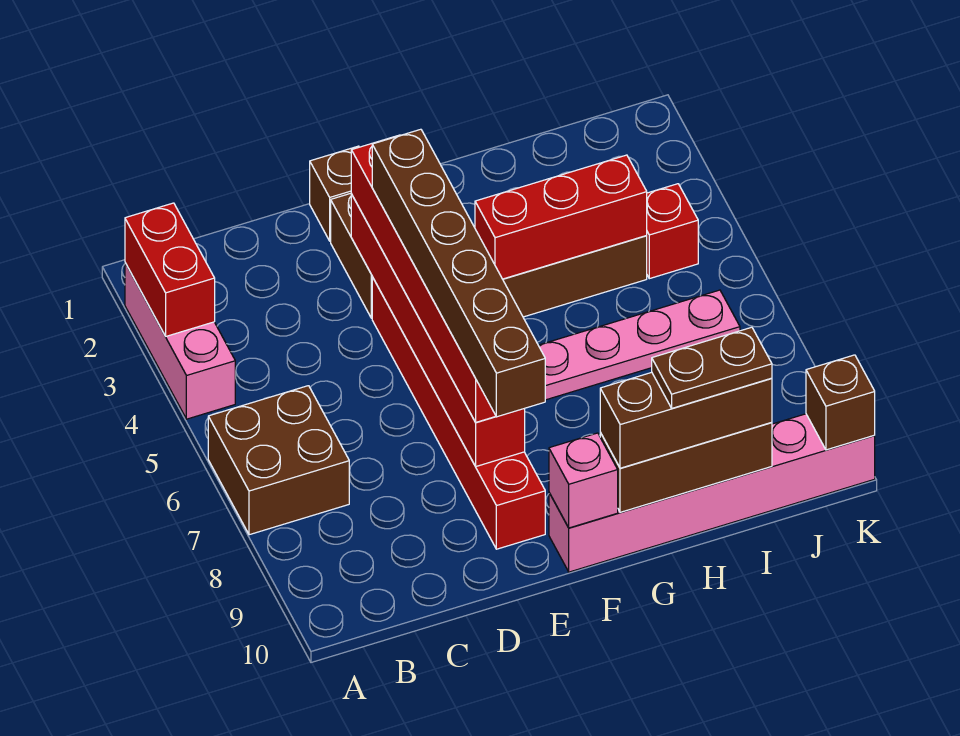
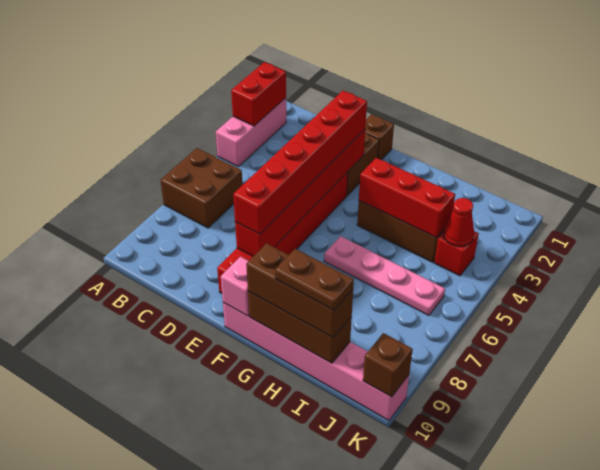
brown brick E4:E9 level 4 -> none
none -> red cone J4 level 2

